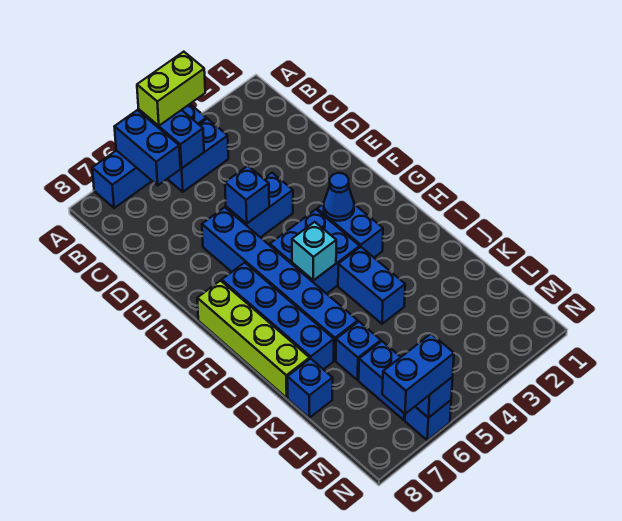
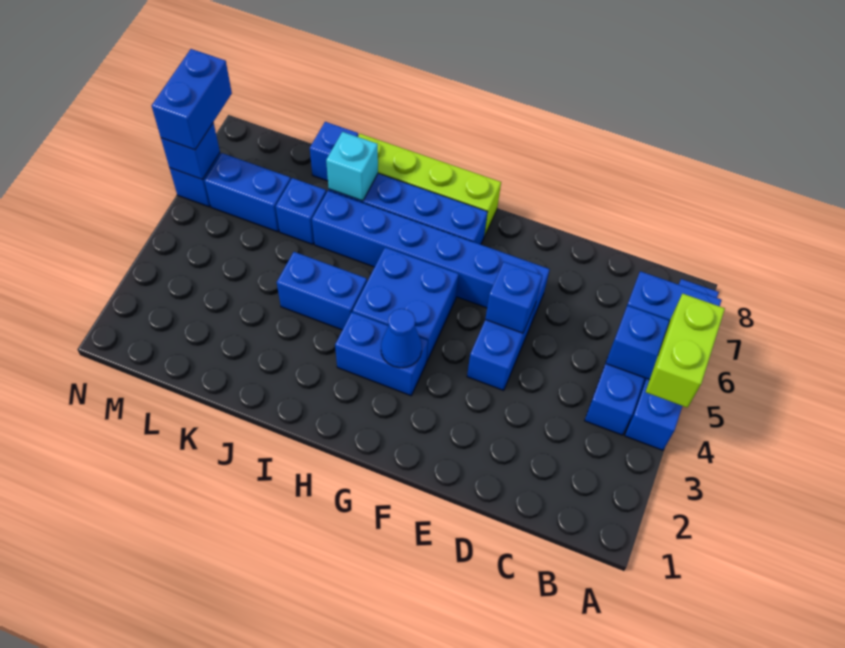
cyan brick H5 level 2 -> cyan brick J7 level 2

